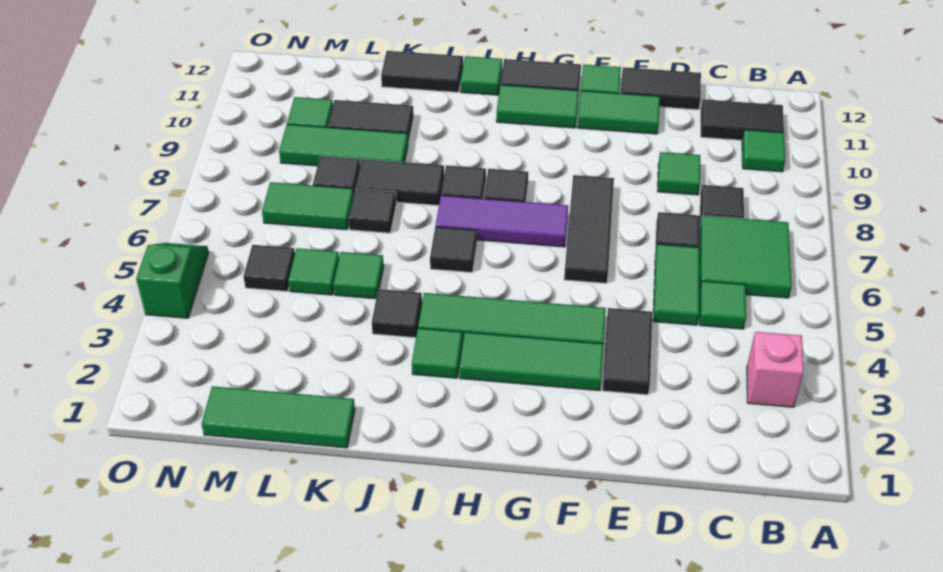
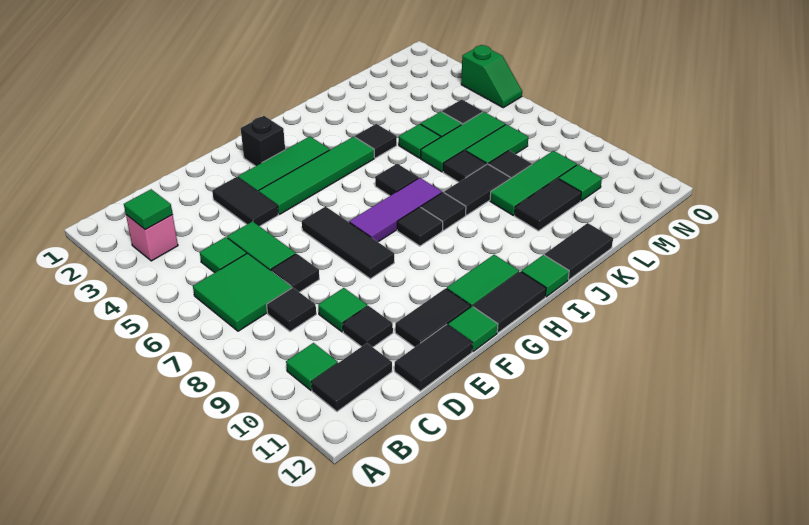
none -> black tile D10 level 1
green tile E11:F11 level 1 -> black tile E11:F11 level 1
none -> black brick G2 level 1
green tile I3 level 1 -> green tile B3 level 2
green tile K1:M1 level 1 -> green tile K6:M6 level 1

